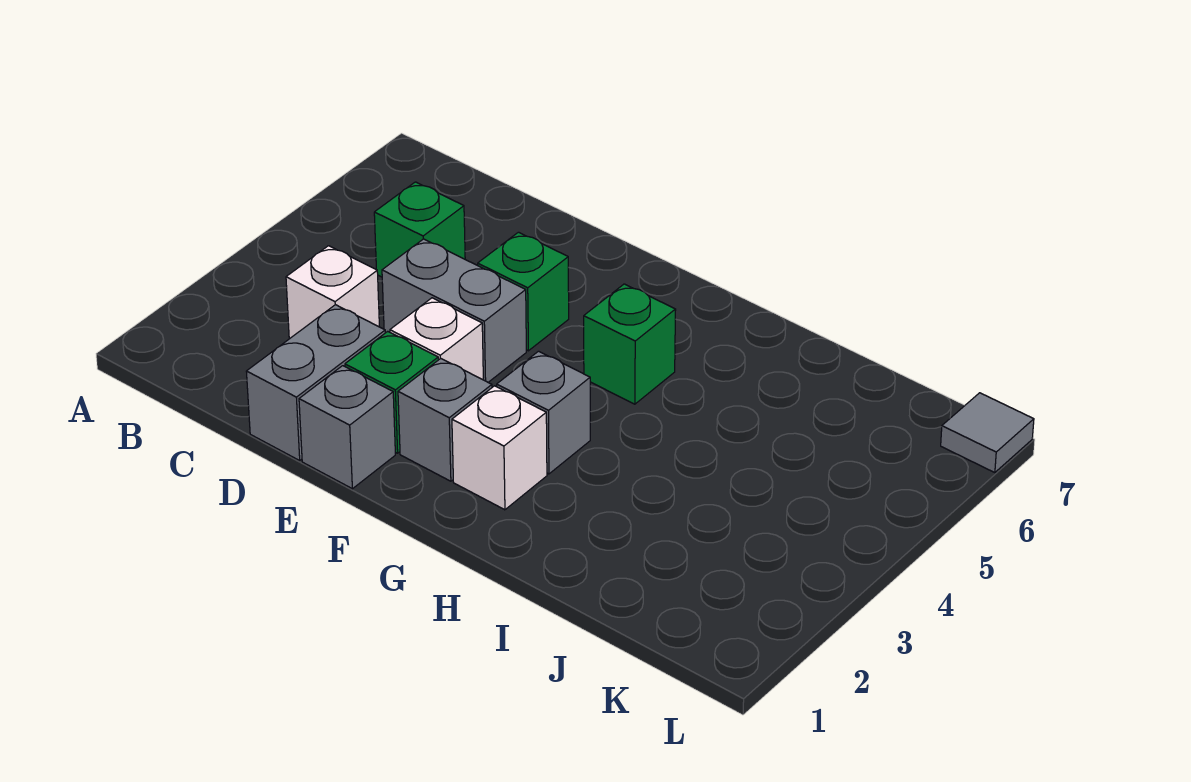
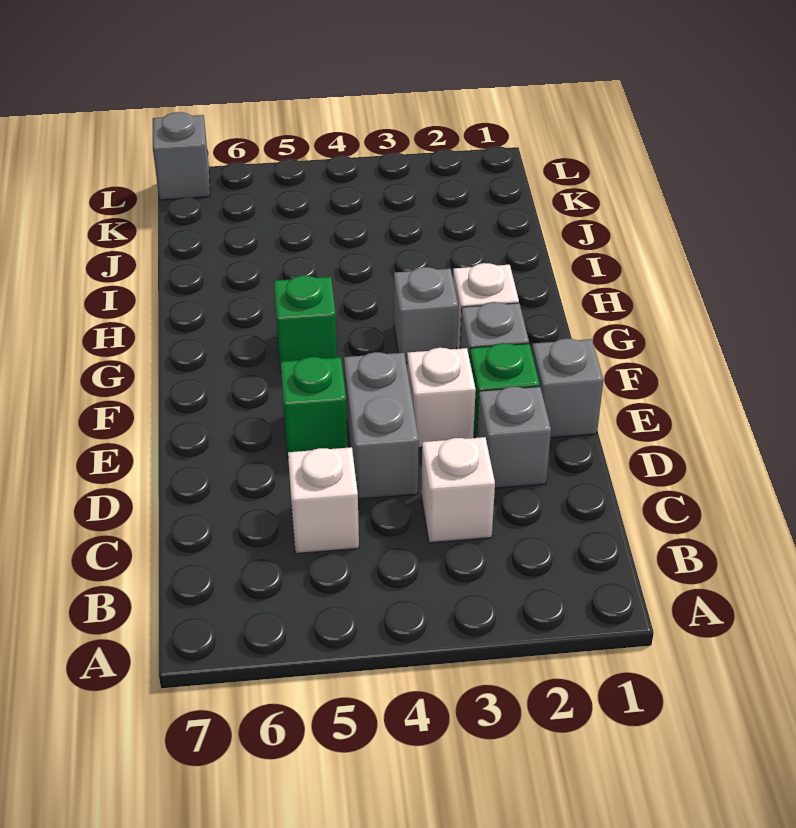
green brick C5 level 1 -> white brick C5 level 1
grey brick D1:D2 level 1 -> grey brick D2 level 1
grey tile L7 level 1 -> grey brick L7 level 1

